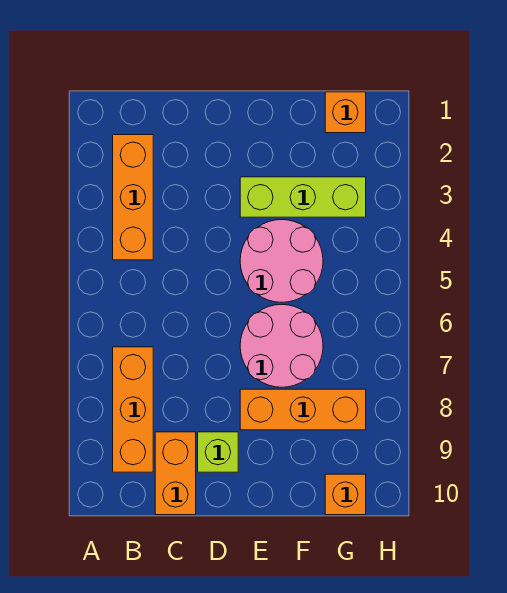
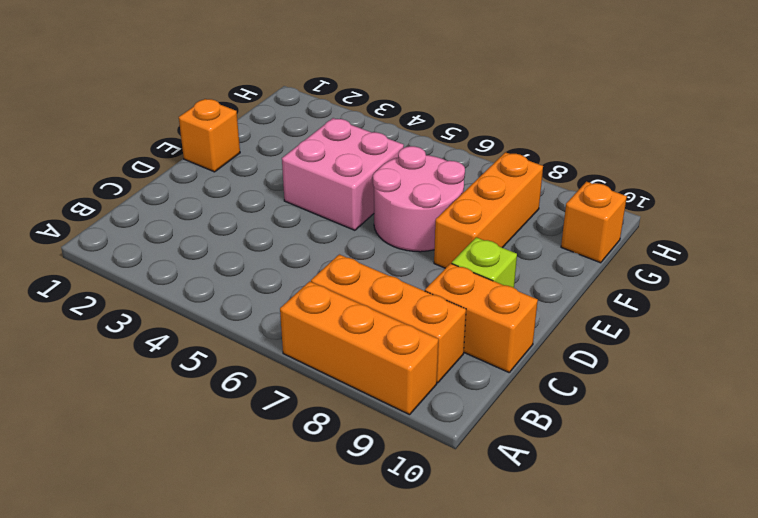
orange brick B2:B4 level 1 -> orange brick A7:A9 level 1
lime brick E3:G3 level 1 -> none
pink round brick E4:F5 level 1 -> pink brick E4:F5 level 1
orange brick G1 level 1 -> orange brick E1 level 1

